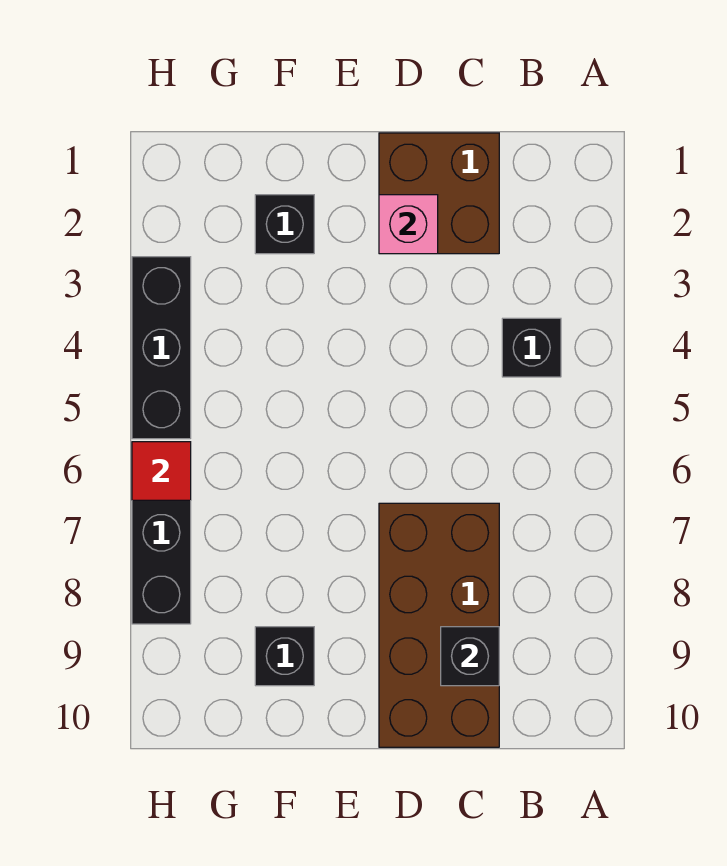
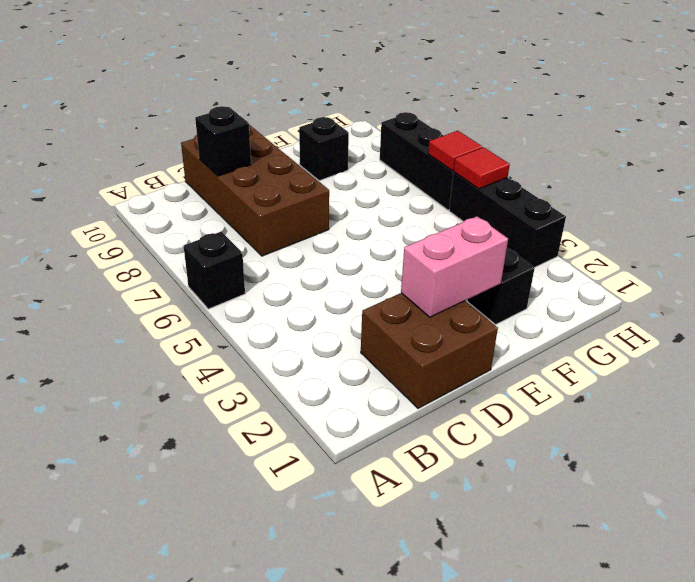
black brick B4 level 1 -> black brick A6 level 1
pink brick D2 level 2 -> pink brick D2:E2 level 2
none -> red tile H5 level 2

